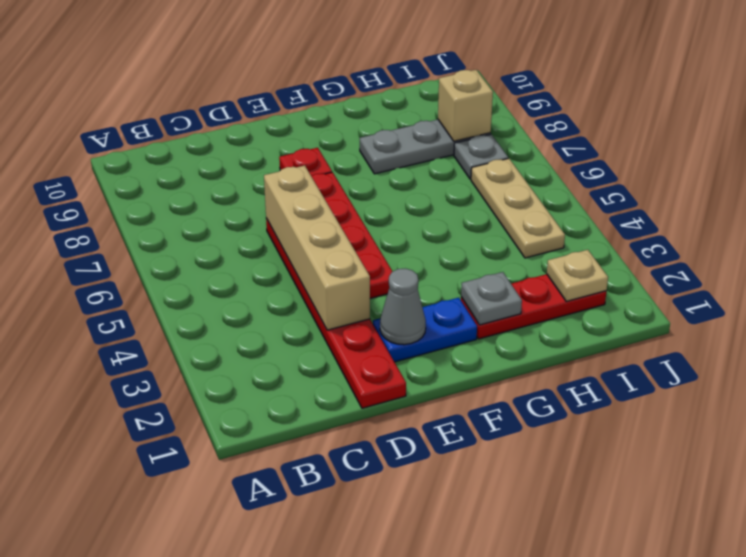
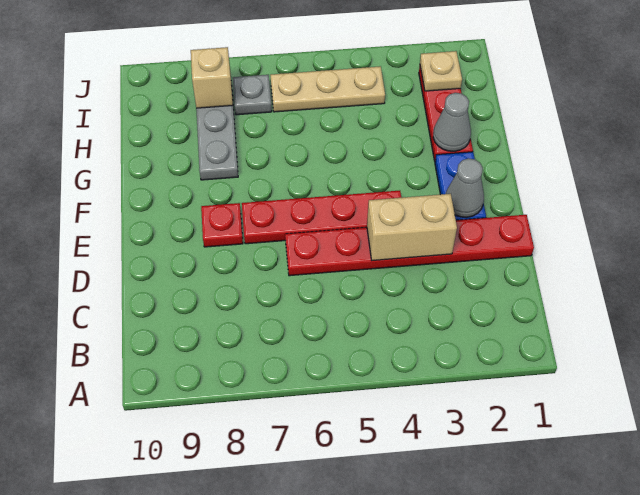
tan brick D3:D6 level 2 -> tan brick D3:D4 level 2
grey plate G2 level 2 -> grey cone G2 level 2

